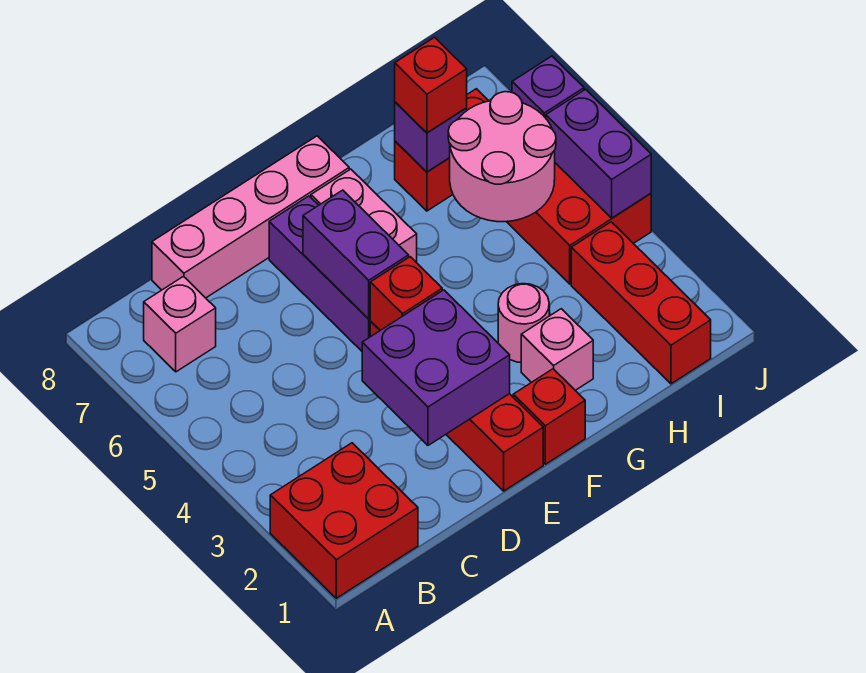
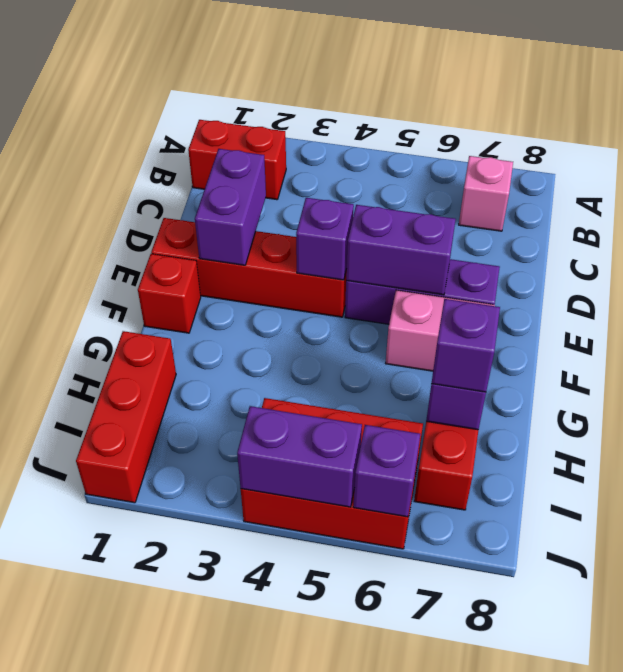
red brick A1:B2 level 1 -> red brick B1:B2 level 1
pink brick C8:F8 level 1 -> none
purple brick D2:E3 level 2 -> purple brick D2:E2 level 2
red brick E4 level 2 -> purple brick E4 level 2
pink brick G2 level 1 -> none
pink round brick G3 level 1 -> none
pink round brick H5:I6 level 2 -> none
red brick H7 level 3 -> purple brick H7 level 3
red brick I1:I3 level 1 -> red brick H1:J1 level 1

